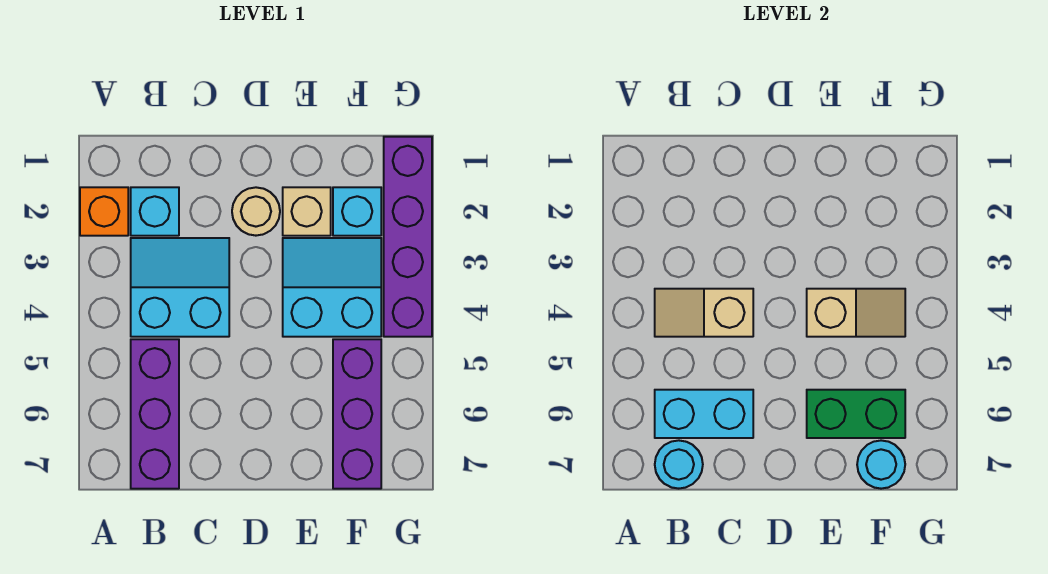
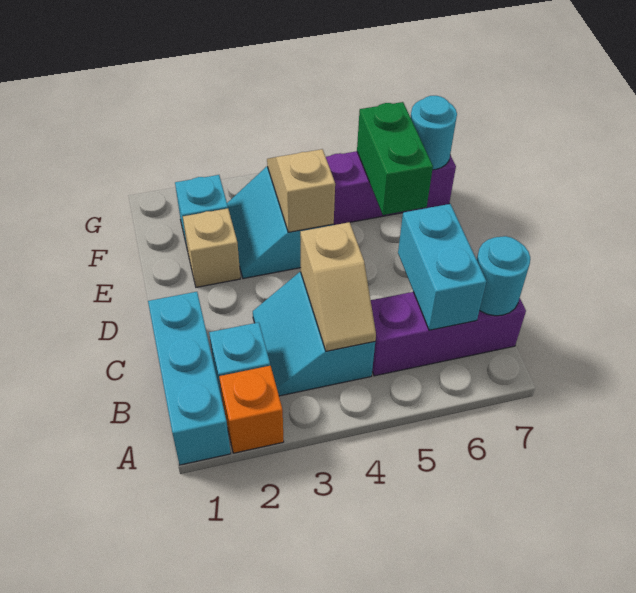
none -> cyan brick A1:C1 level 1
tan round brick D2 level 1 -> none
purple brick G1:G4 level 1 -> none

